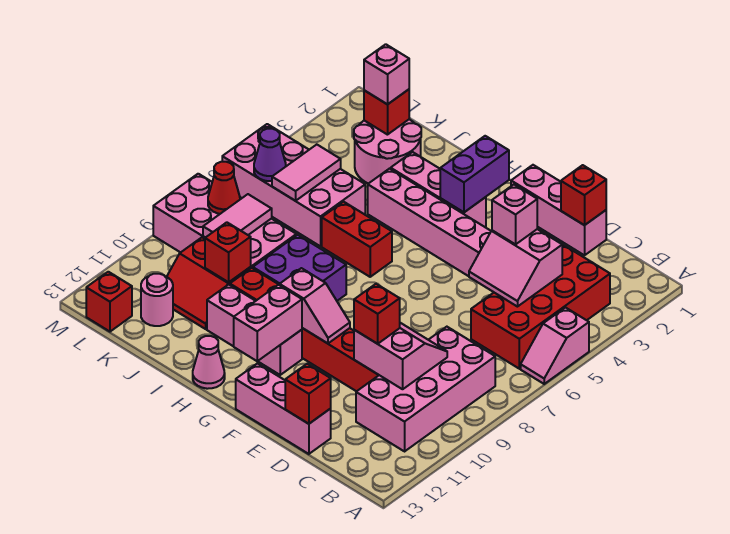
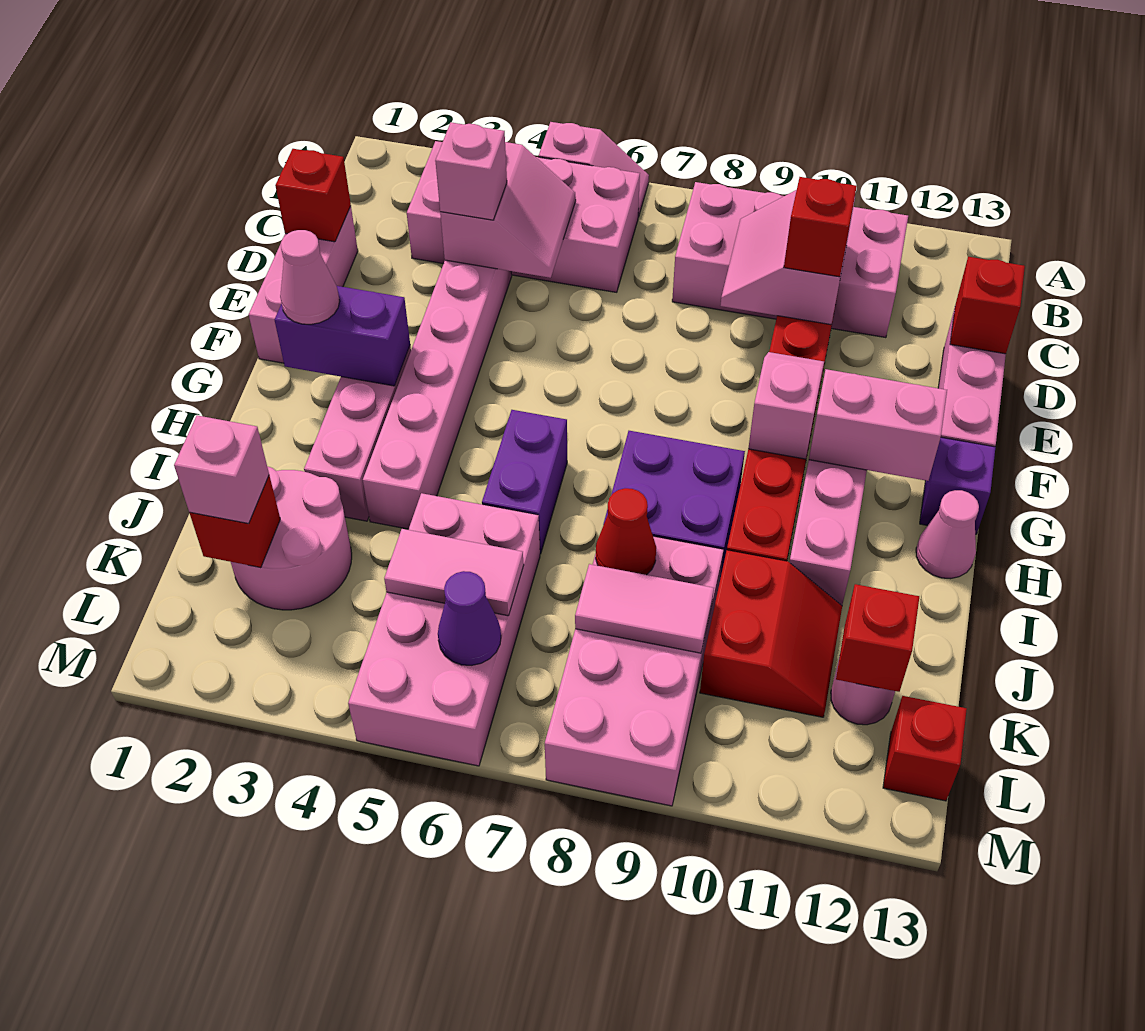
red brick B3:C6 level 1 -> pink brick B3:C6 level 1
none -> pink cone G2 level 3
none -> purple brick G13 level 1
red brick H6:I6 level 1 -> purple brick H6:I6 level 1
red brick J10 level 2 -> red brick K12 level 2
red cone L8 level 2 -> red cone J8 level 2

